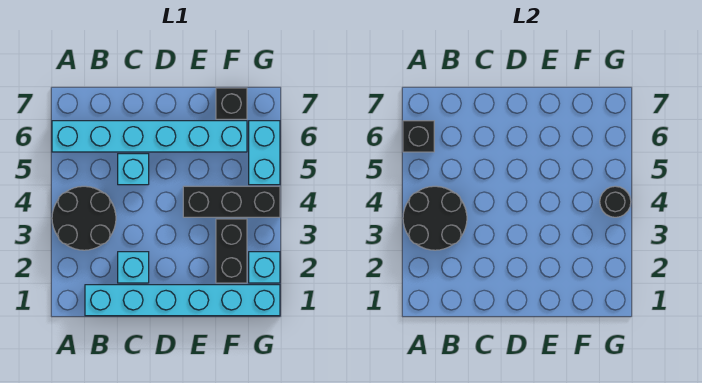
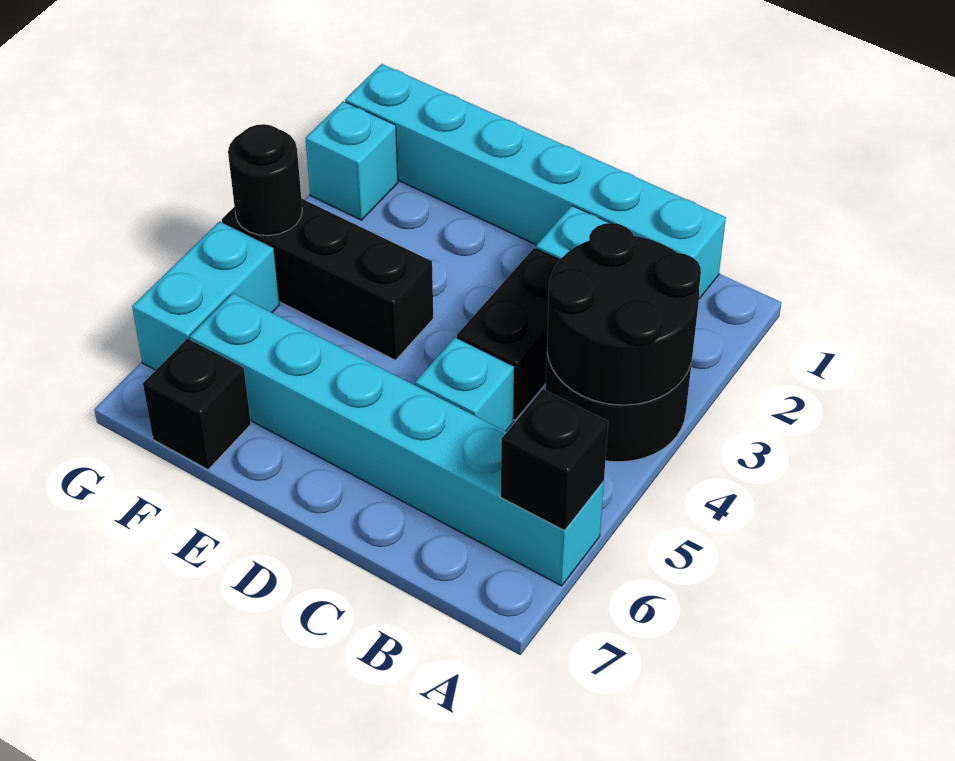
black brick F2:F3 level 1 -> black brick C3:C4 level 1

